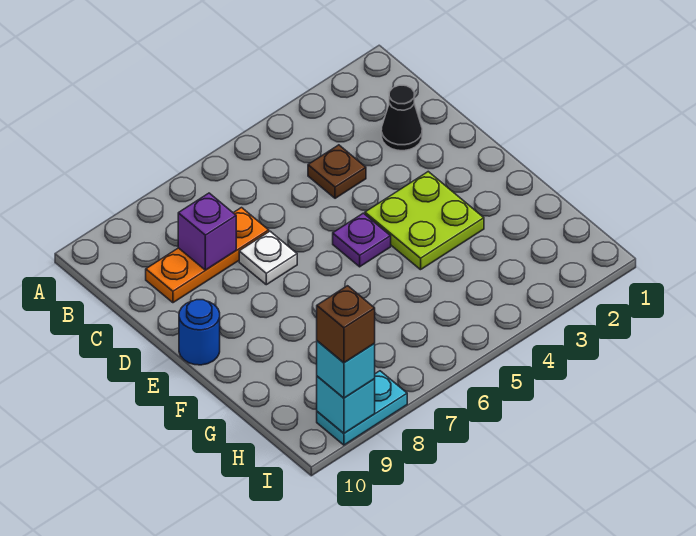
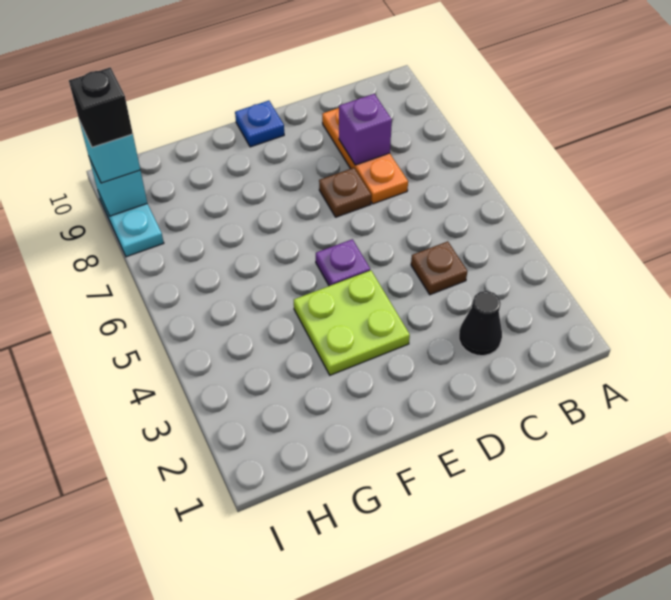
white plate D7 level 1 -> brown plate D7 level 1
blue round brick E10 level 1 -> blue plate E10 level 1
brown brick I9 level 4 -> black brick I9 level 4

